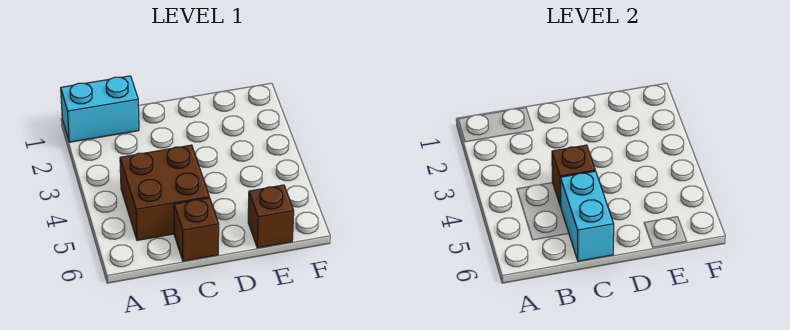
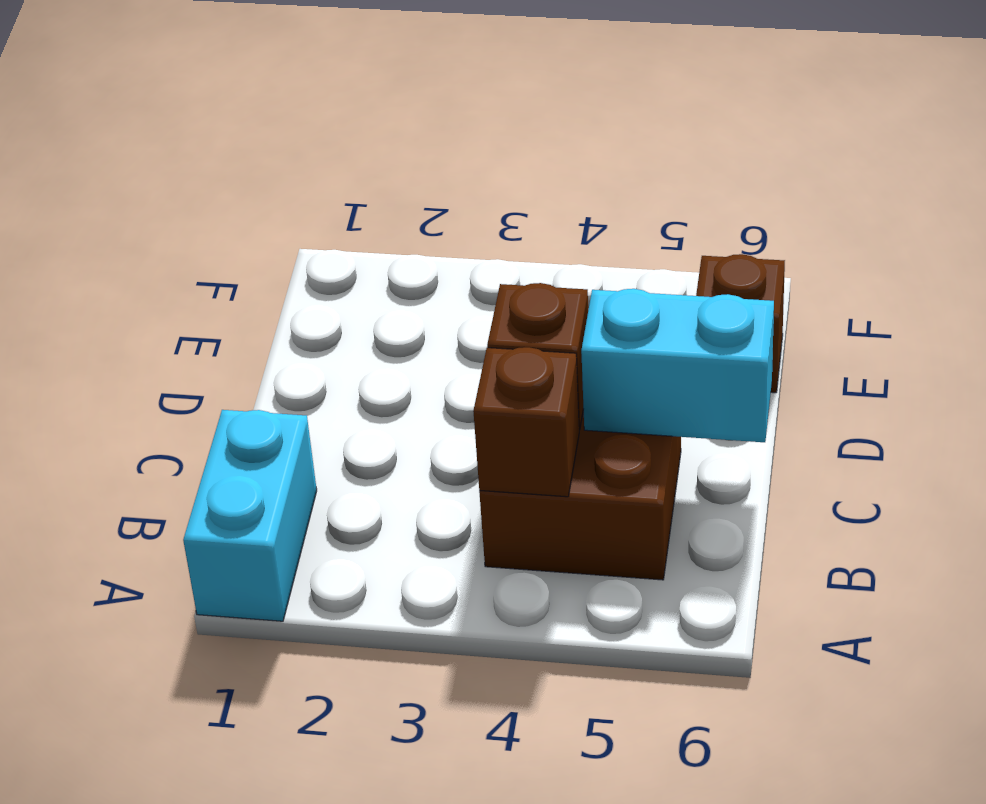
brown brick C6 level 1 -> brown brick B4 level 2

